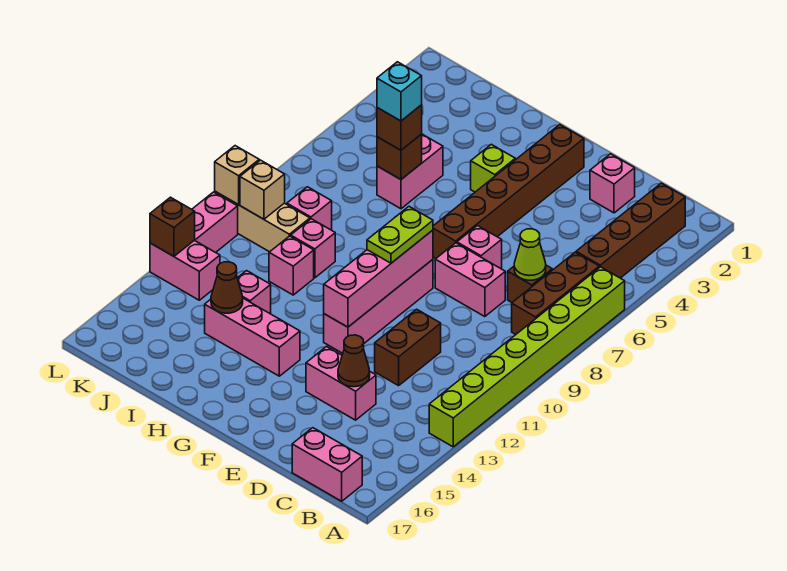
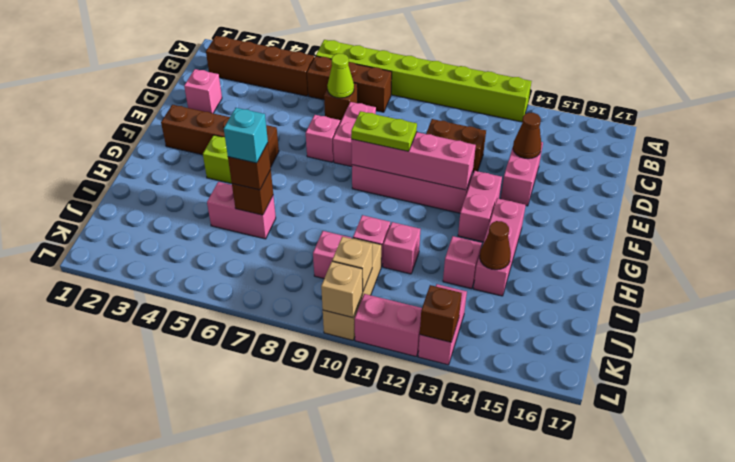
pink brick B17:C17 level 1 -> pink brick F13:G13 level 1
brown brick F2:F7 level 1 -> brown brick F2:F5 level 1

